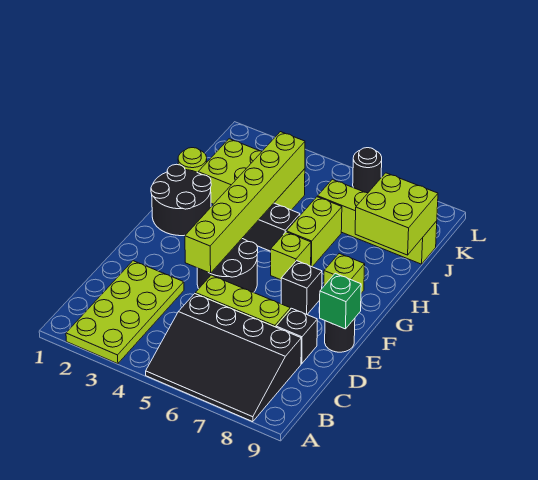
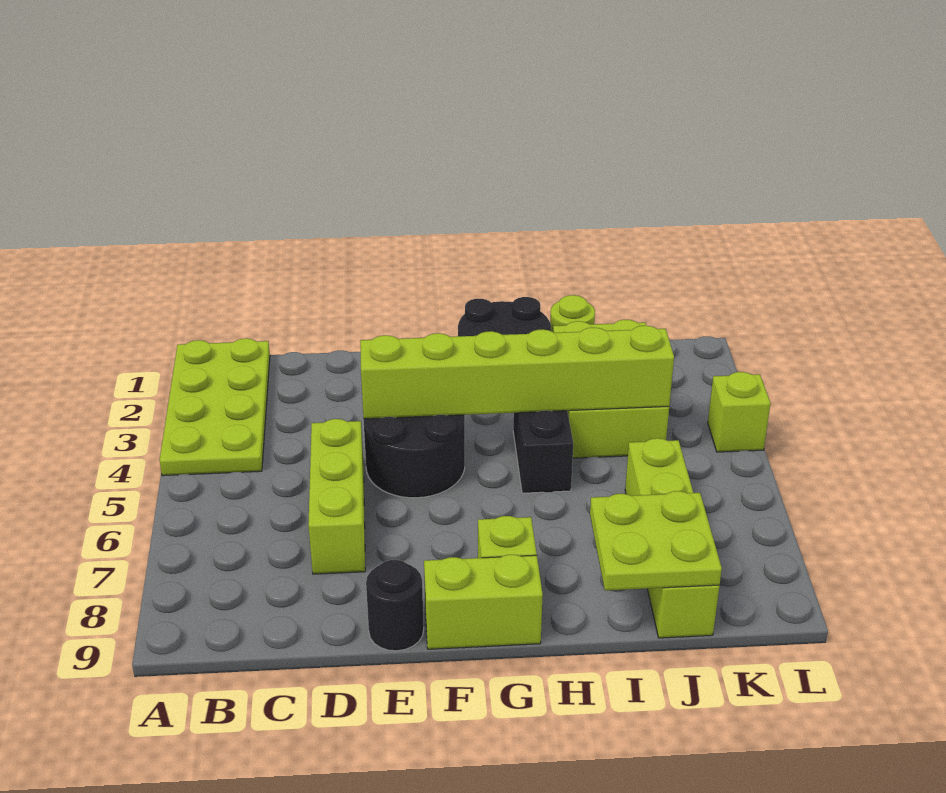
lime plate A2:D3 level 1 -> lime plate A1:B4 level 1
black slope A5:C8 level 1 top C -> none
black brick D8 level 1 -> none
green brick E9 level 2 -> none
black brick F7 level 1 -> none
lime brick G6 level 1 -> lime brick L4 level 1
lime brick H6:I6 level 1 -> lime brick F9:G9 level 1
lime brick I8:J9 level 2 -> lime plate I8:J9 level 2
black round brick L6 level 1 -> none

